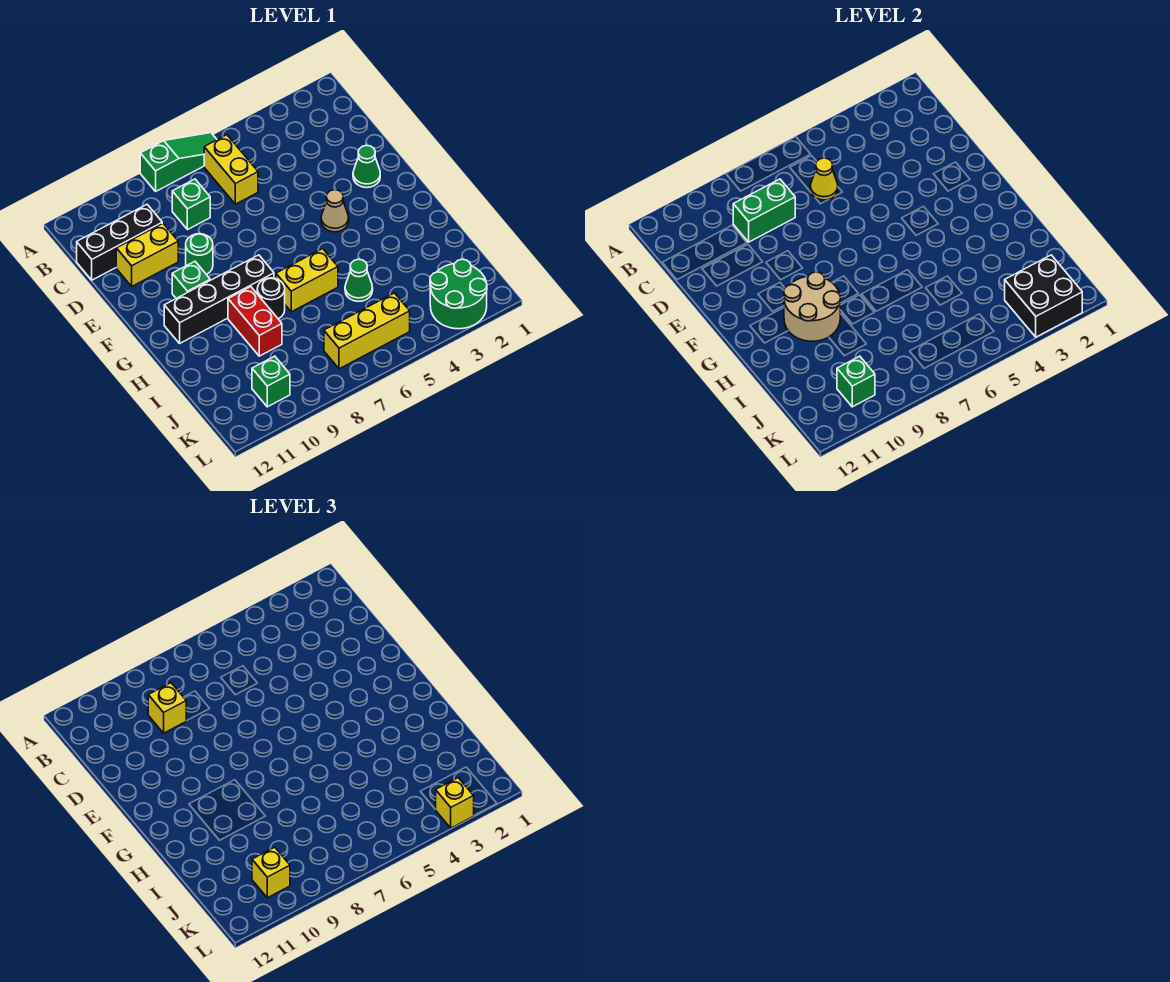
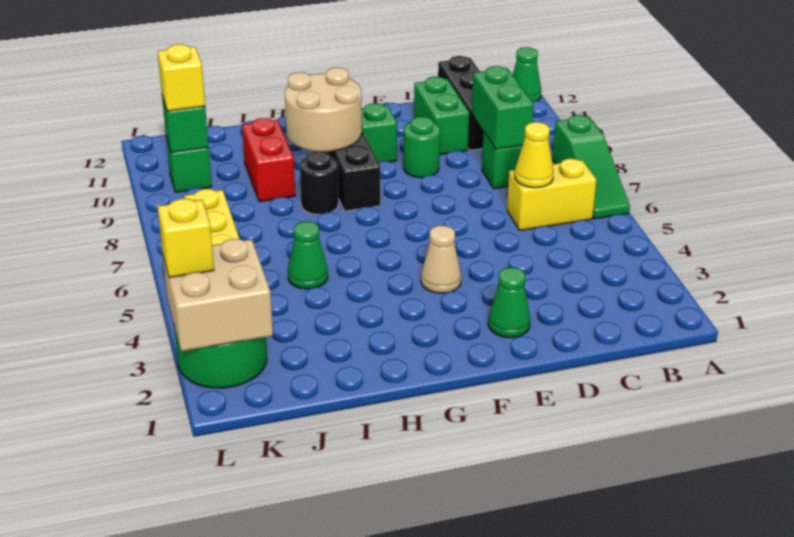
none -> green cone A12 level 1
yellow brick C9 level 3 -> none
yellow brick D10:D11 level 1 -> green brick D10:D11 level 1
yellow brick H6:H7 level 1 -> none
red brick H9:I9 level 1 -> red brick I9:I10 level 1
black brick K2:L3 level 2 -> tan brick K2:L3 level 2

